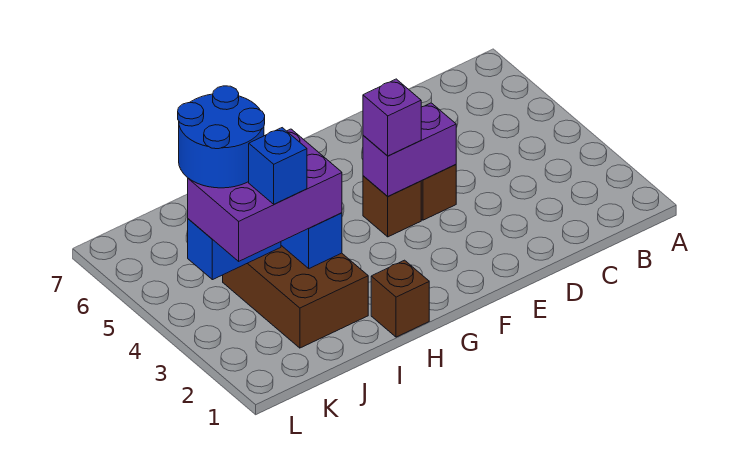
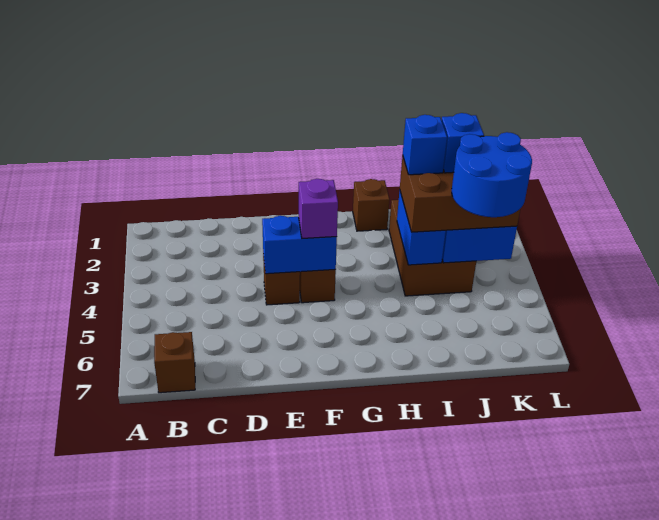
none -> brown brick B7 level 1
purple brick E4:F4 level 2 -> blue brick E4:F4 level 2
purple brick I3:K4 level 3 -> brown brick I3:K4 level 3
none -> blue brick I3 level 4

